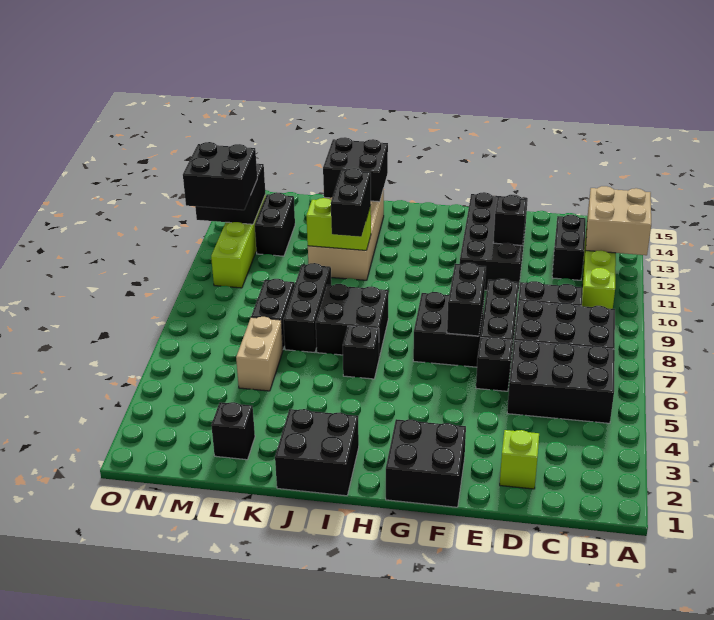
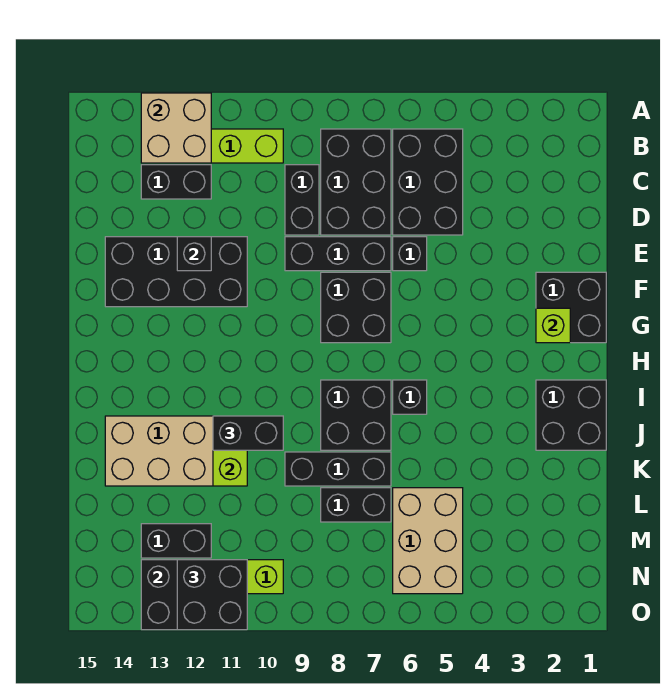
lime brick D2 level 1 -> lime brick G2 level 2
black brick F7:F8 level 2 -> none
black brick J14:K15 level 2 -> none
black brick L2 level 1 -> none
tan brick L5:L6 level 1 -> tan brick L5:N6 level 1

